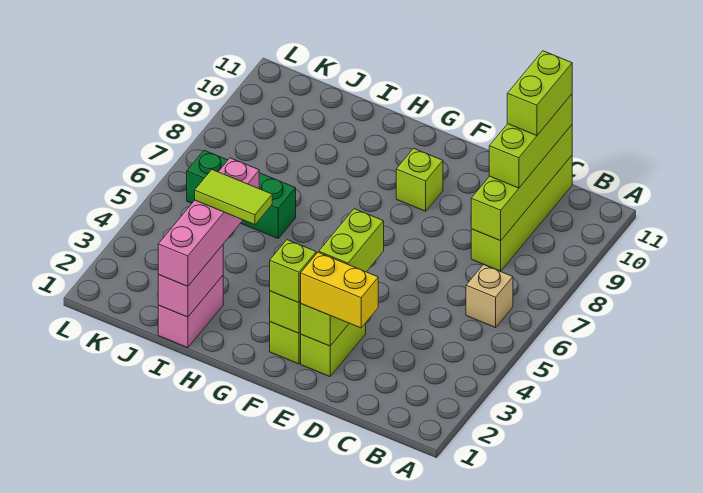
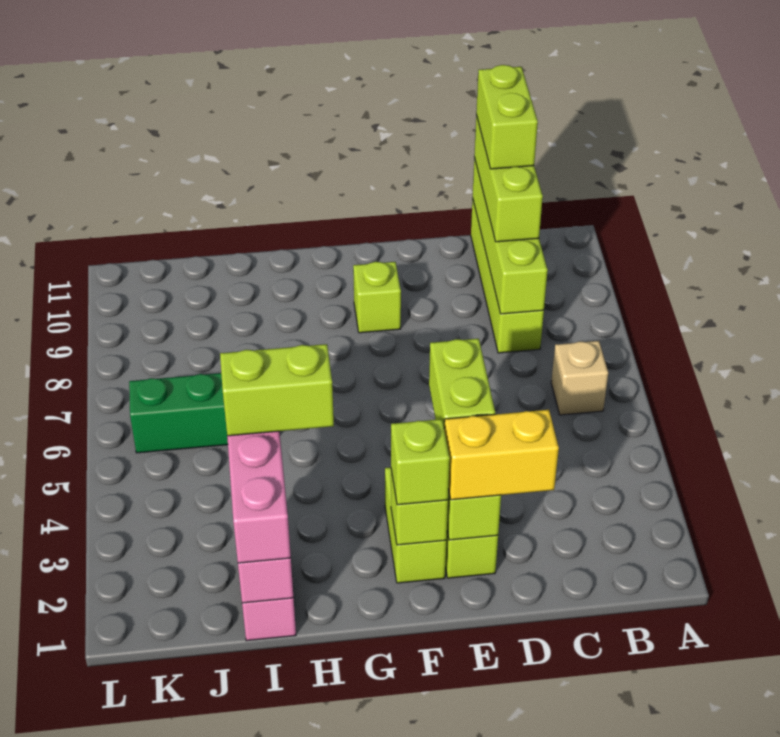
lime tile H3:I3 level 4 -> lime brick H3:I3 level 4

